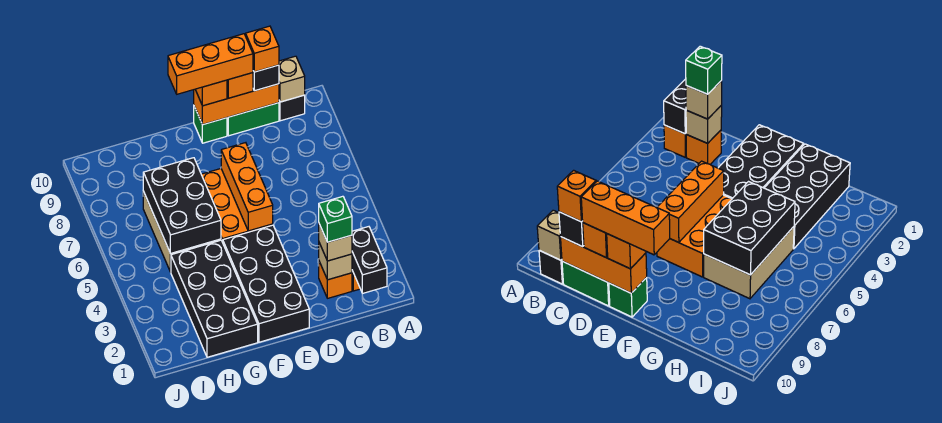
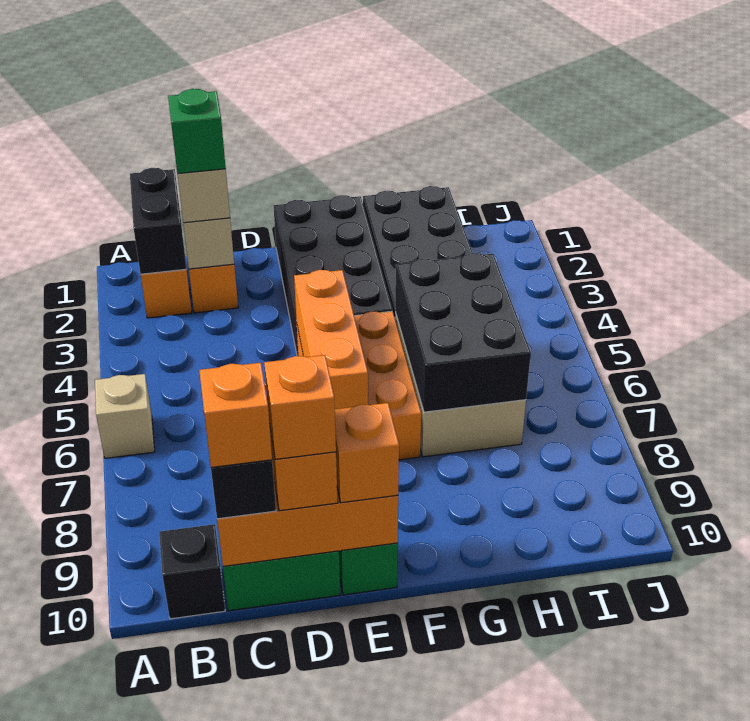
tan brick B10 level 2 -> tan brick A6 level 1
orange brick D10:F10 level 4 -> orange brick D10 level 4

